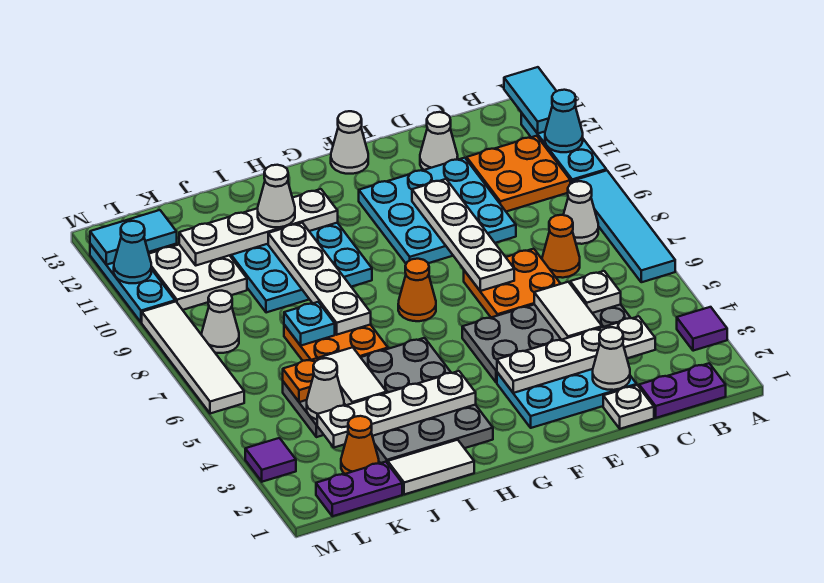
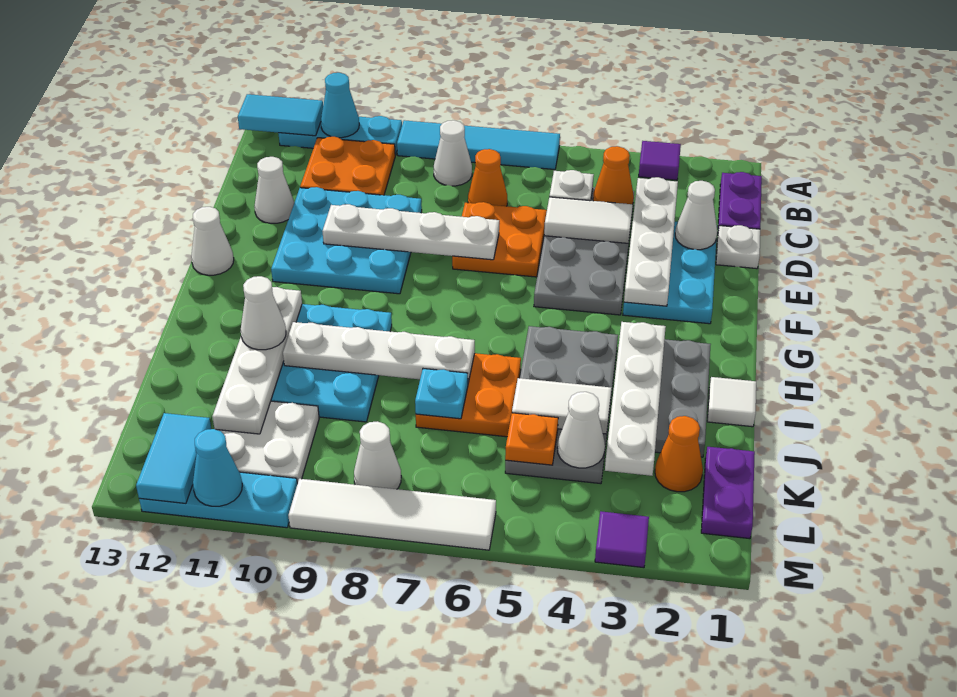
orange cone G7 level 1 -> orange cone C4 level 2
white tile I1:J1 level 1 -> white tile I1 level 1

